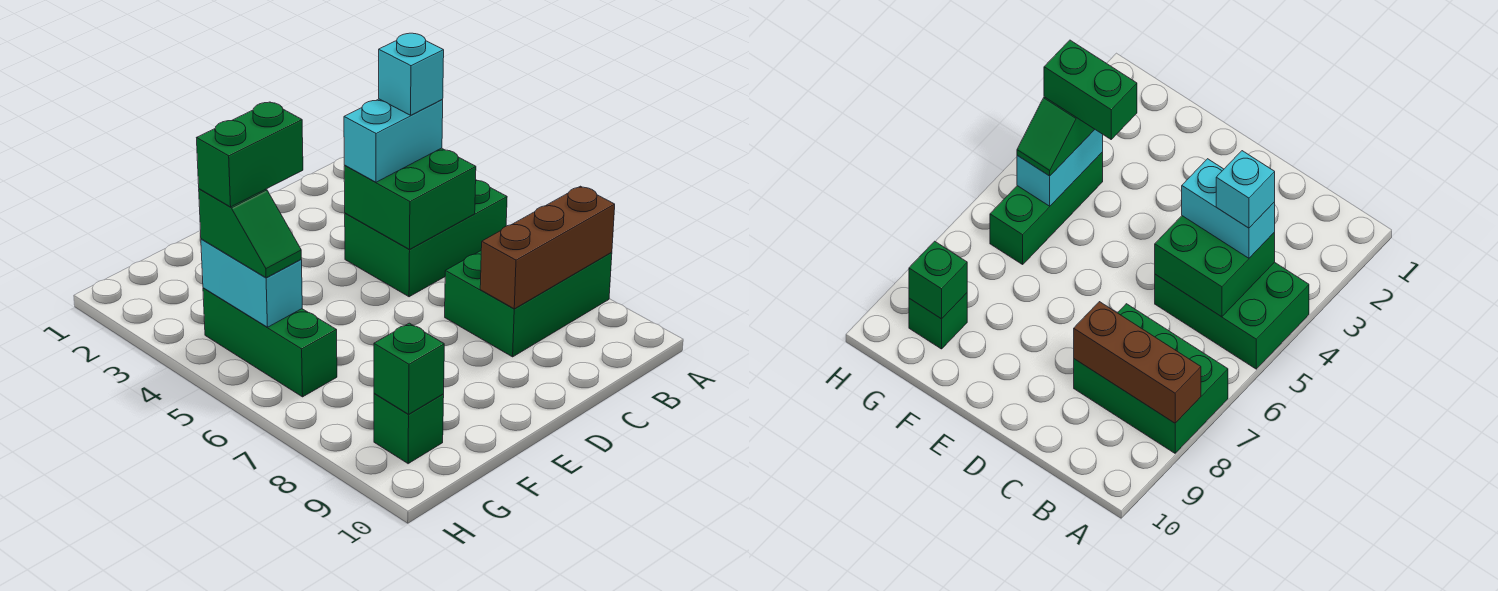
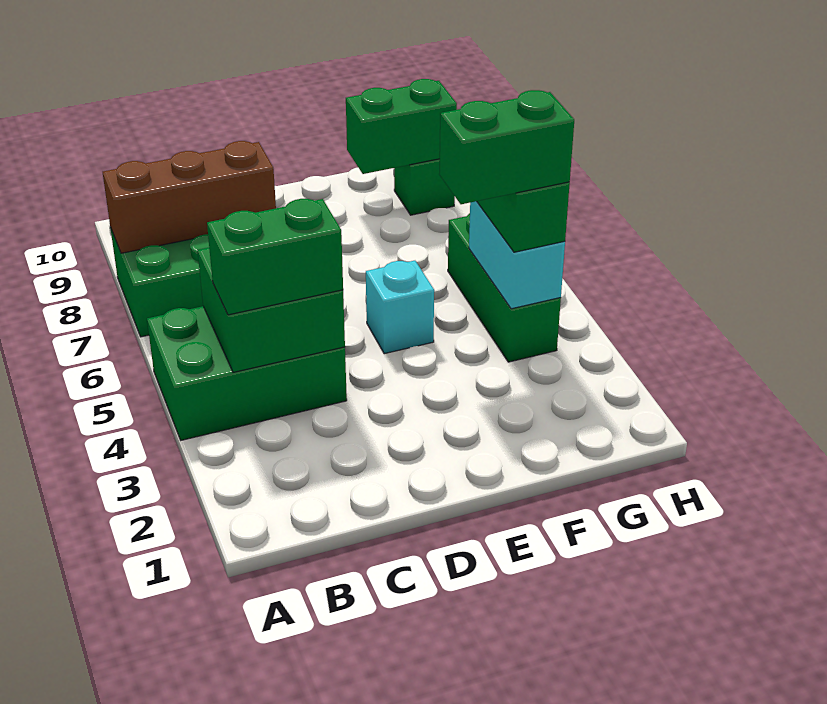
cyan brick B4:C4 level 3 -> green brick B4:C4 level 3
cyan brick B4 level 4 -> cyan brick E5 level 1
green brick G9 level 2 -> green brick F9:G9 level 2

